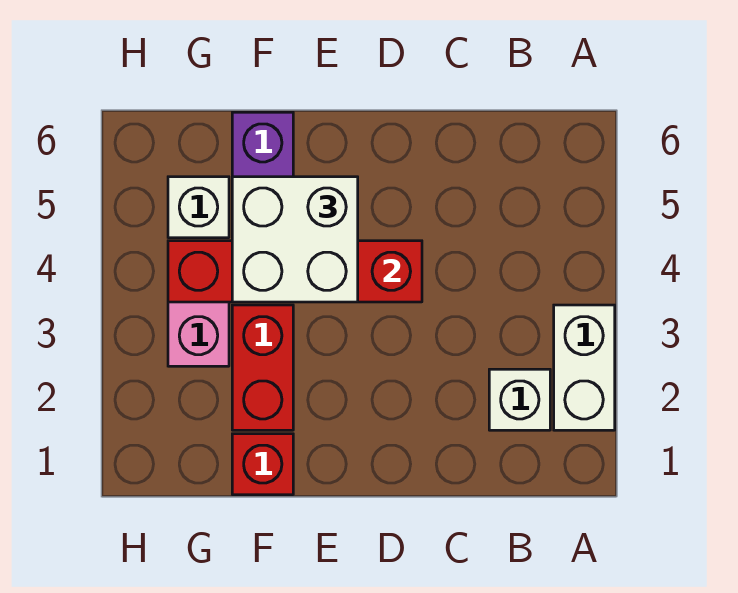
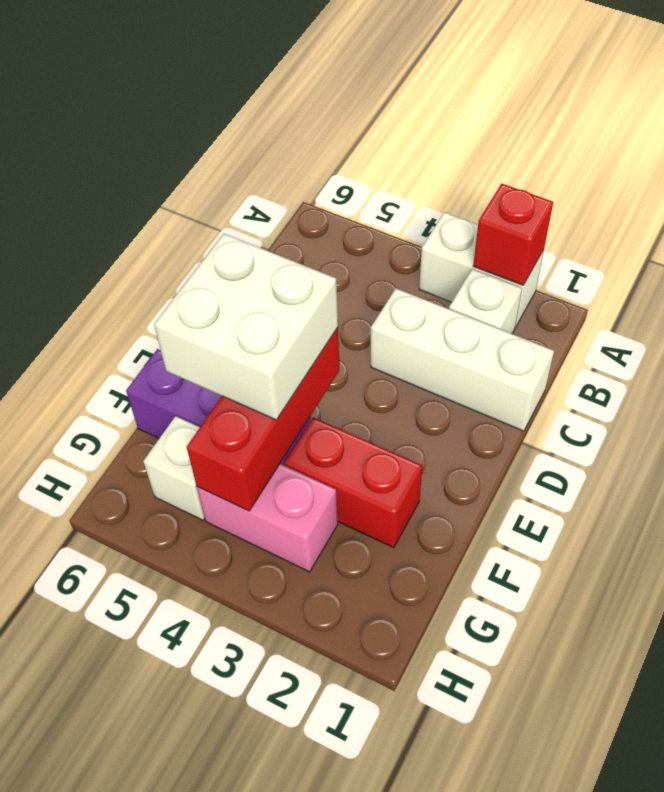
none -> white brick C1:C3 level 1
red brick D4:G4 level 2 -> red brick E4:G4 level 2
red brick F1 level 1 -> red brick A2 level 2

